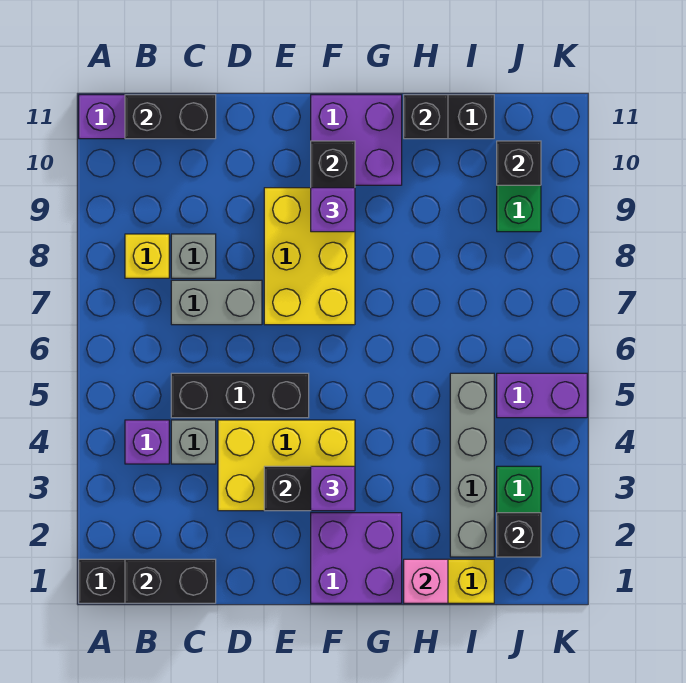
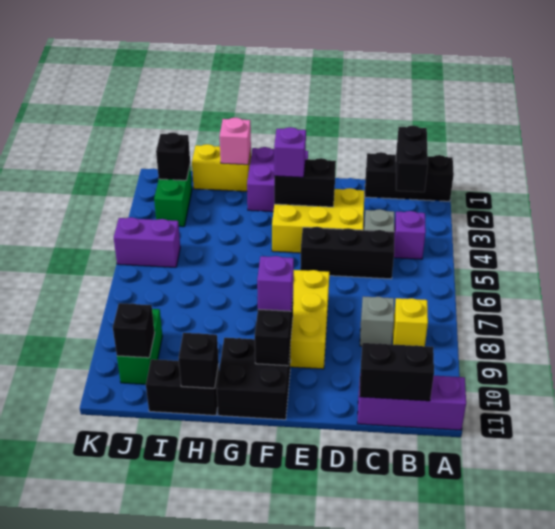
black brick B1:C1 level 2 -> black brick B1:B2 level 2
grey brick C7:D7 level 1 -> none
purple brick F10:G11 level 1 -> black brick F10:G11 level 1
grey brick I2:I5 level 1 -> none

